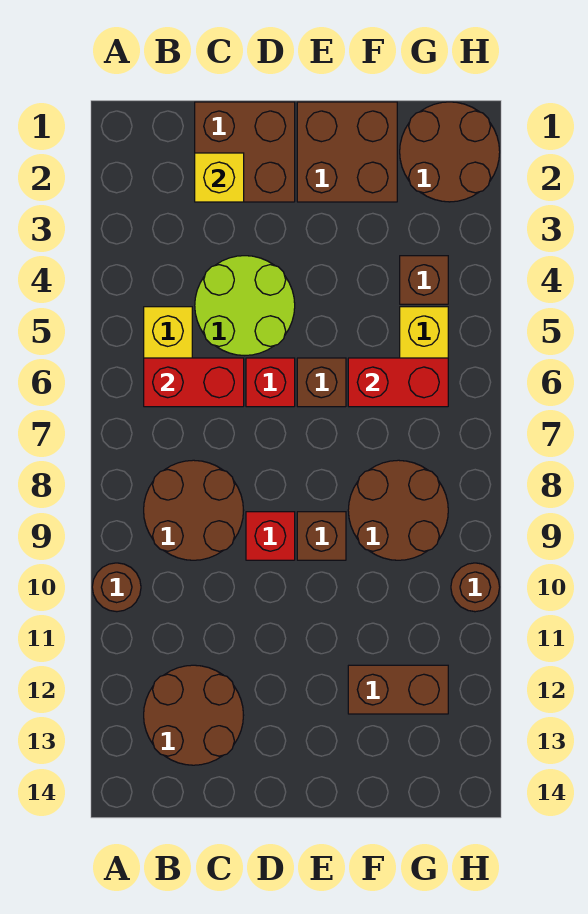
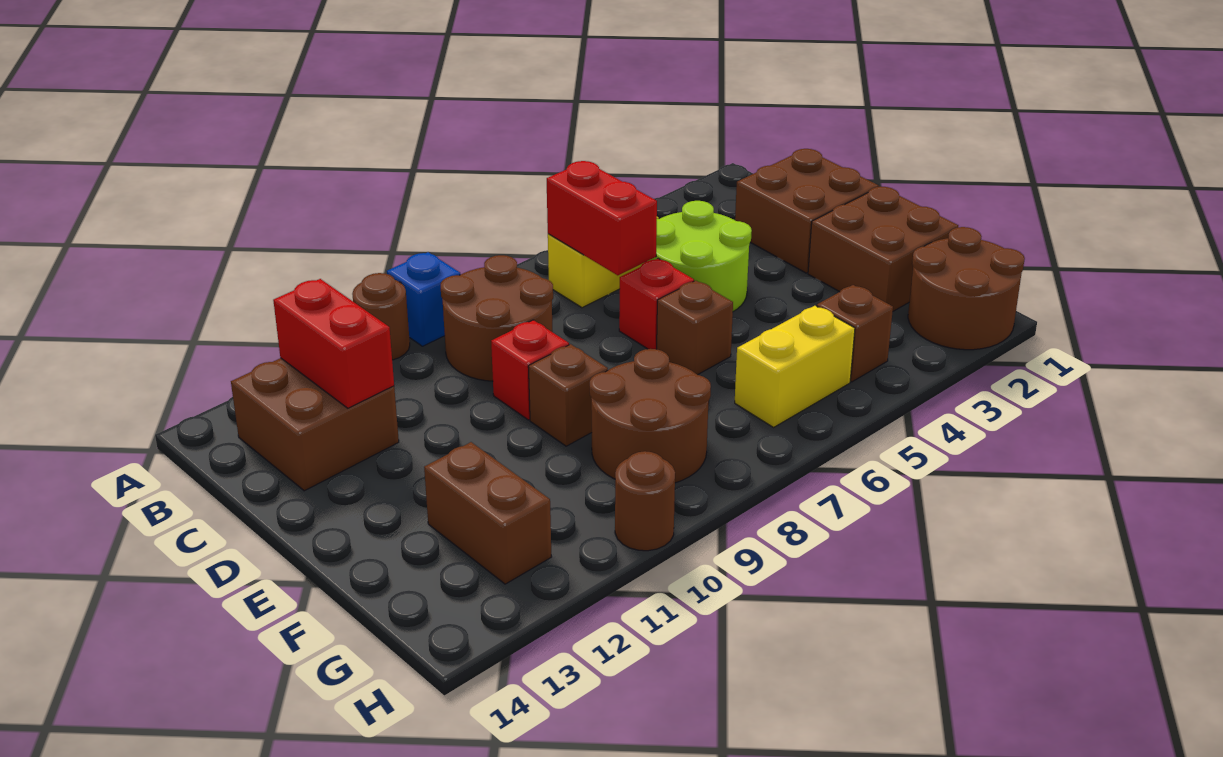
none -> blue brick A9 level 1
brown round brick B12:C13 level 1 -> brown brick B12:C13 level 1
yellow brick C2 level 2 -> none
red brick F6:G6 level 2 -> red brick B12:C12 level 2

